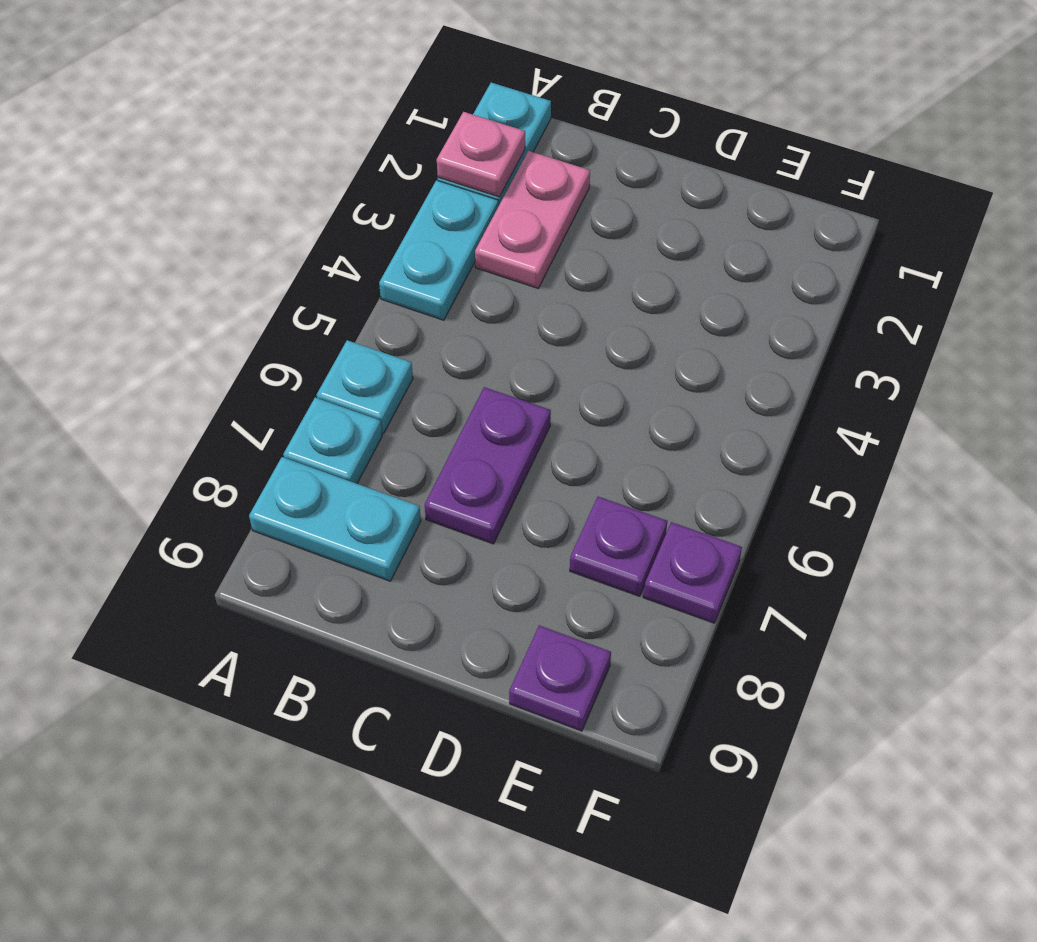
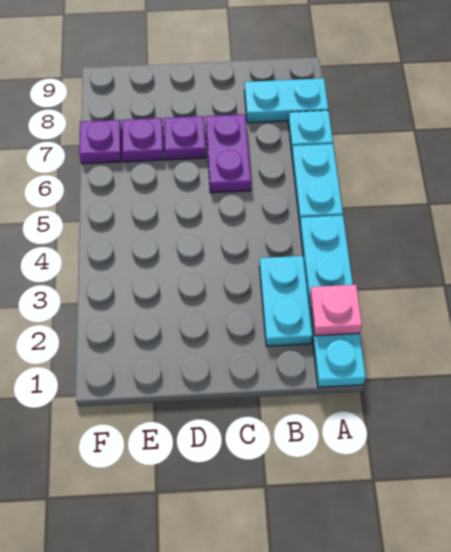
cyan plate A6 level 1 -> cyan plate A5:A6 level 1
pink plate B2:B3 level 1 -> cyan plate B2:B3 level 1
purple plate E9 level 1 -> purple plate D7 level 1

